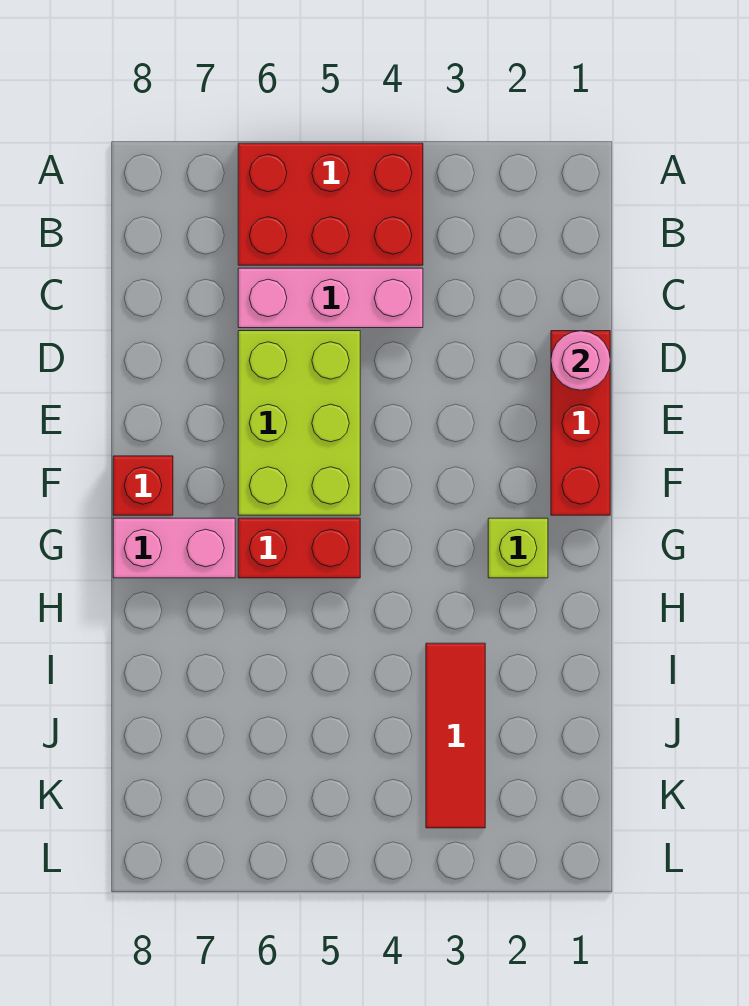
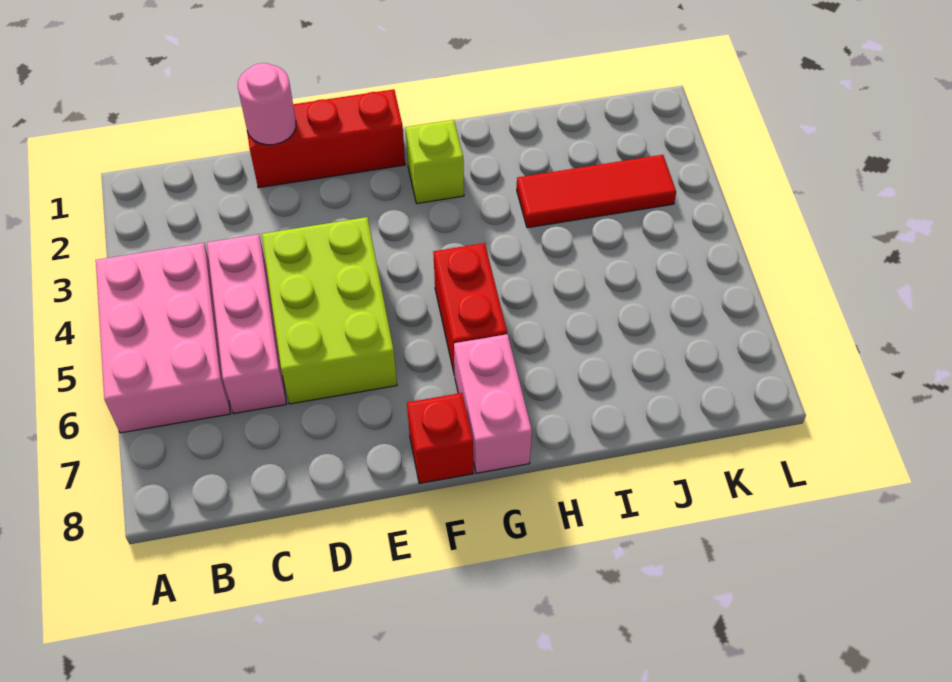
red brick A4:B6 level 1 -> pink brick A4:B6 level 1
lime brick D5:F6 level 1 -> lime brick D4:E6 level 1

